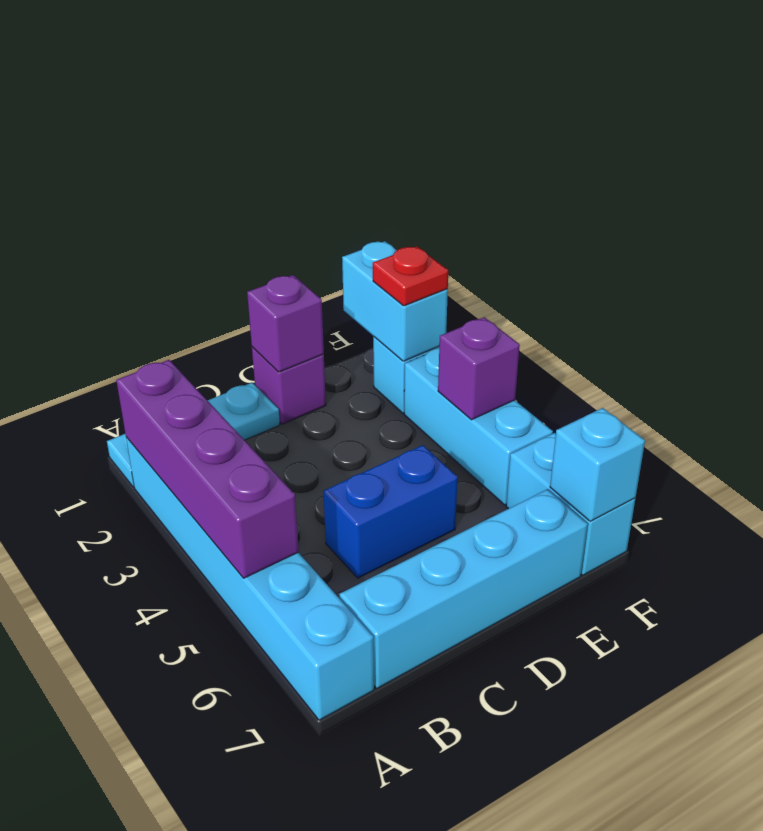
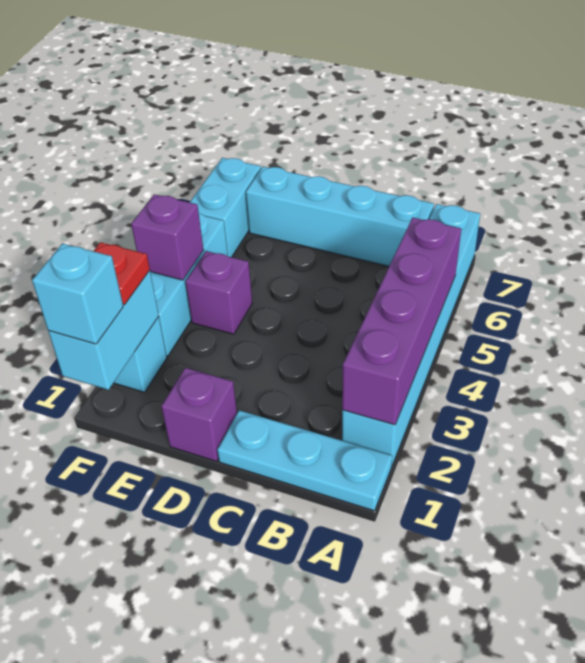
blue brick C5:D5 level 1 -> none
purple brick D1 level 2 -> purple brick E4 level 1
cyan brick F7 level 2 -> cyan brick F1 level 3

